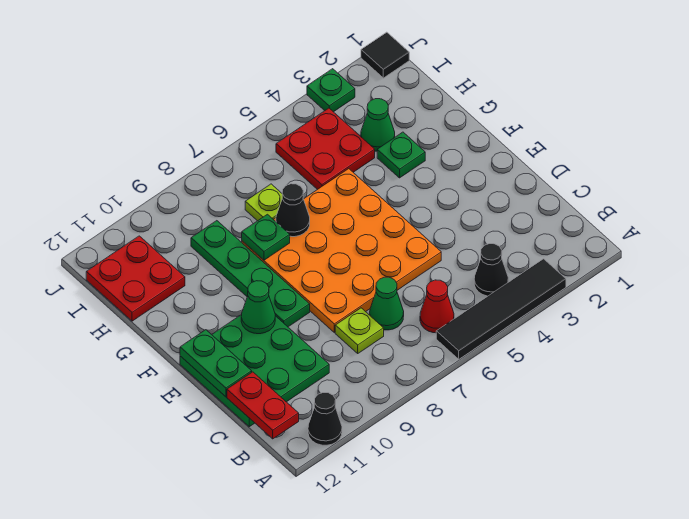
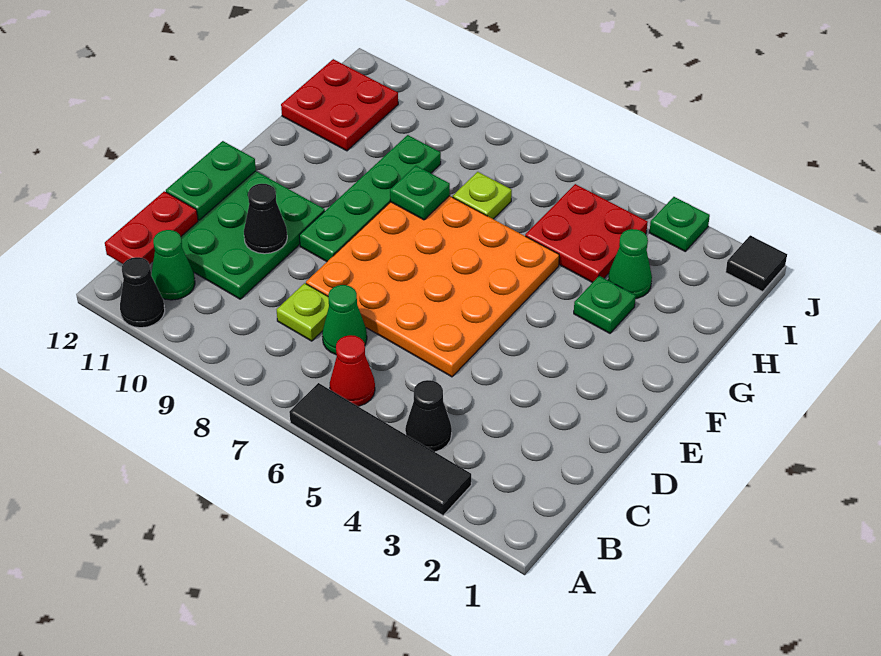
green cone E10 level 2 -> green cone B11 level 1
black cone G7 level 2 -> black cone D10 level 2

